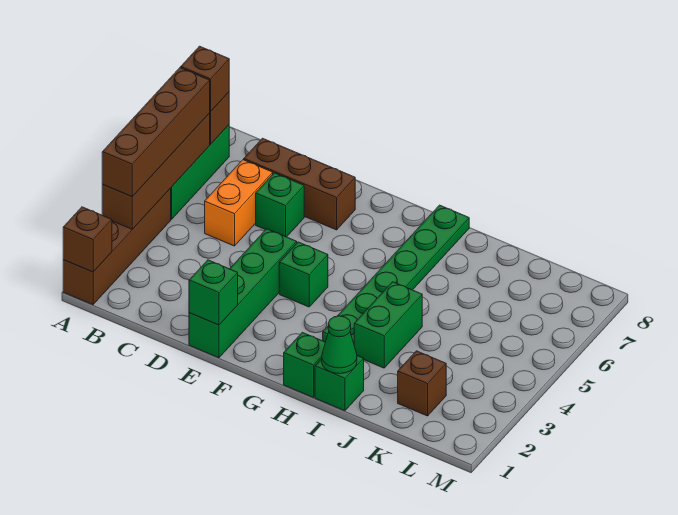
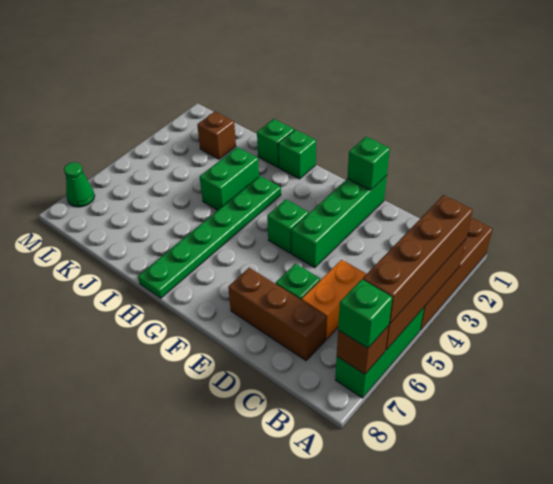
brown brick A1 level 2 -> none
brown brick A7 level 3 -> green brick A7 level 3
green cone I1 level 2 -> green cone M7 level 1

